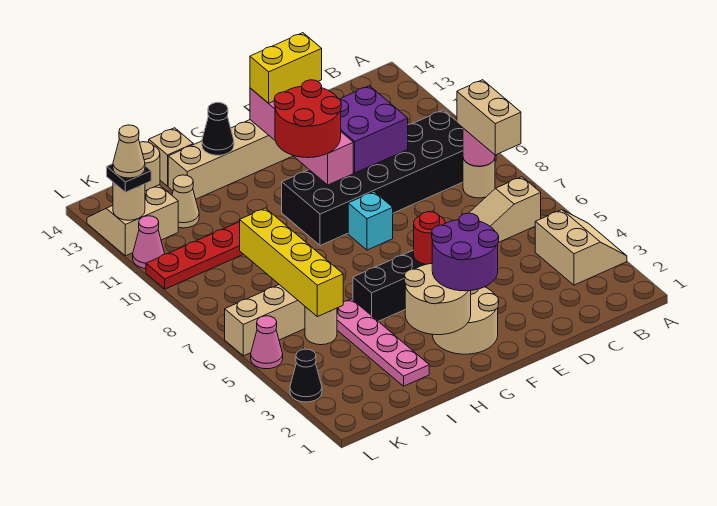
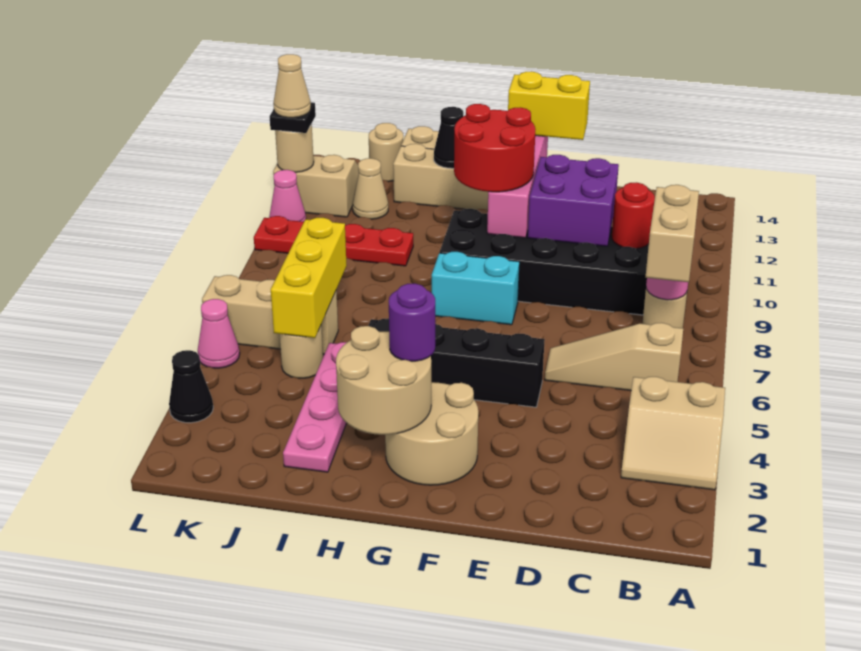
tan slope A3:B4 level 1 top B -> tan slope A3:B4 level 1 top 4
purple round brick F2:G3 level 3 -> purple round brick G3 level 3
red round brick F5 level 2 -> red round brick C10 level 2
cyan brick F8 level 1 -> cyan brick F8:G8 level 1
yellow brick J5:J8 level 2 -> yellow brick J5:J7 level 2

